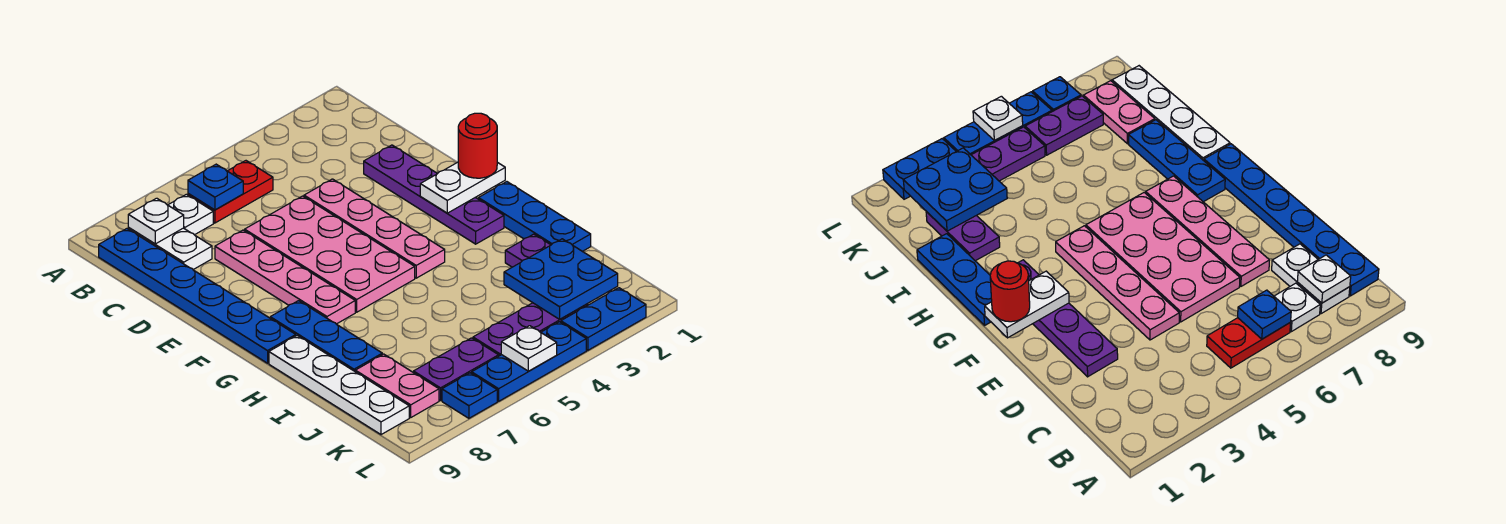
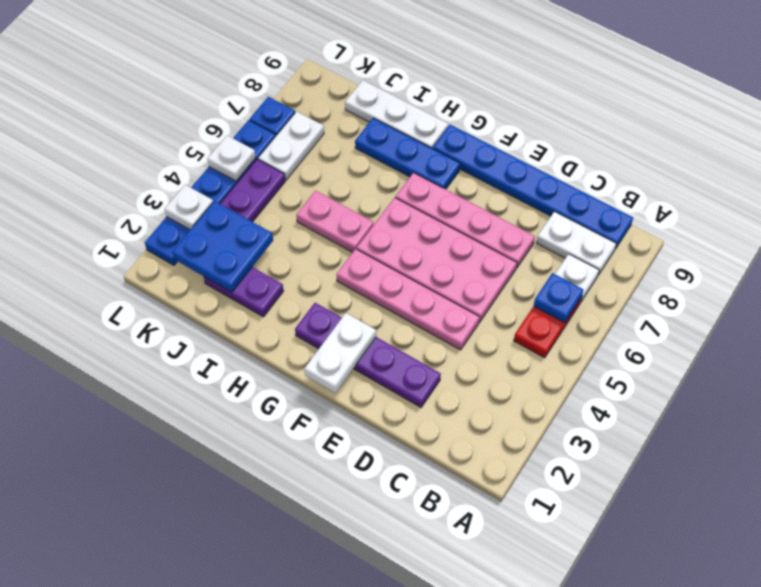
white plate B8 level 2 -> white plate L3 level 2
red round brick F1 level 3 -> none
blue plate G1:I1 level 1 -> none
white plate H9:K9 level 1 -> white plate H9:J9 level 1
pink plate J8:K8 level 1 -> pink plate H5:I5 level 1
purple plate K6:K7 level 1 -> white plate K6:K7 level 1

